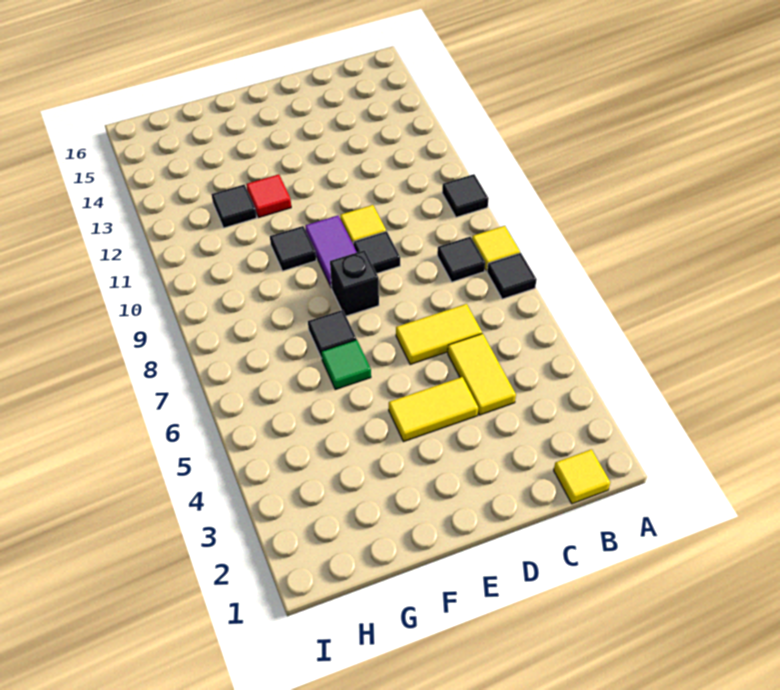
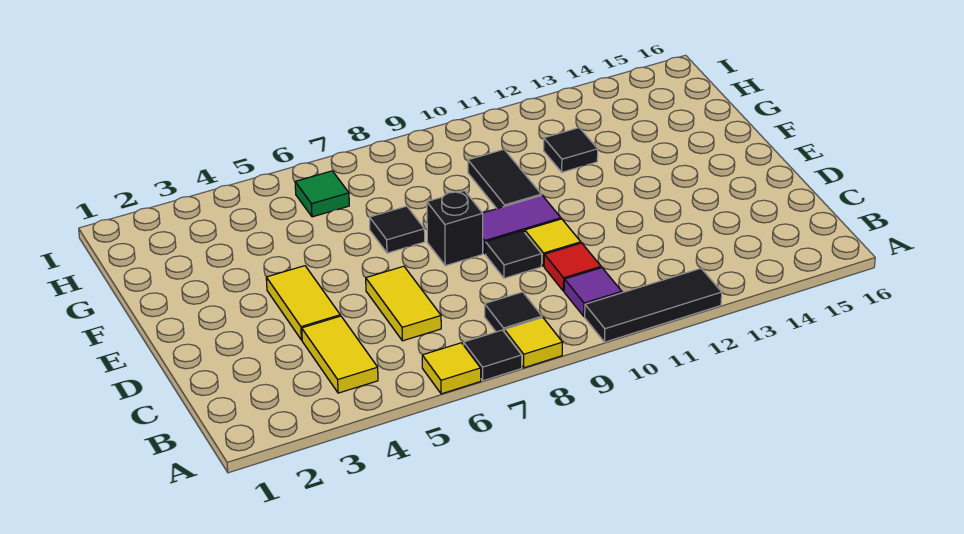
black tile A10 level 1 -> black tile A10:A12 level 1
yellow tile B1 level 1 -> yellow tile A6 level 1
none -> purple tile B10 level 1
yellow tile C4:C5 level 1 -> yellow tile B4:C4 level 1
green tile F6 level 1 -> green tile H6 level 1
black tile F10 level 1 -> black tile F10:G10 level 1
red tile F12 level 1 -> red tile C10 level 1

